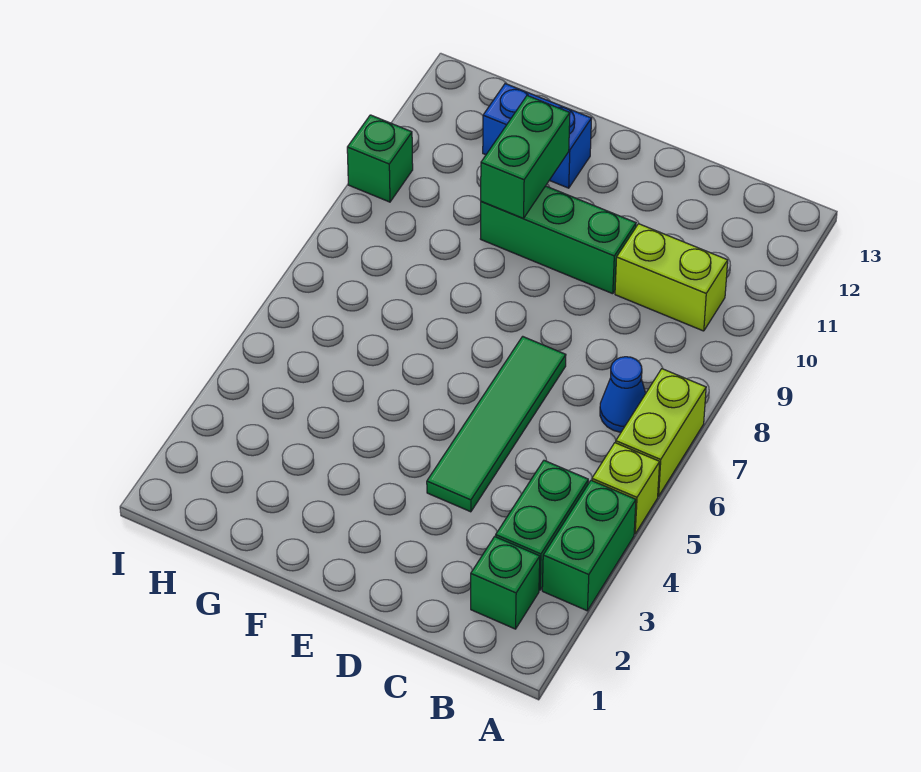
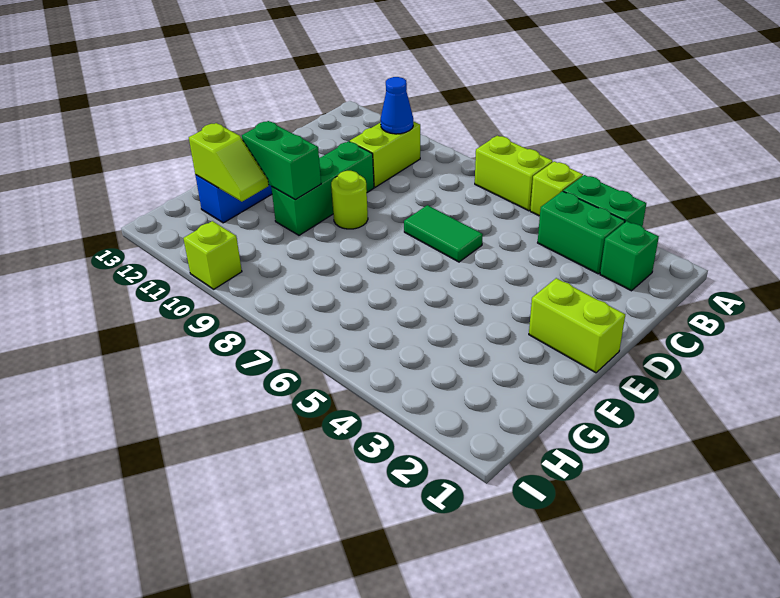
blue cone B7 level 1 -> blue cone B10 level 2
green tile D4:D7 level 1 -> green tile D6:D7 level 1
none -> lime brick E1:E2 level 1
none -> lime round brick E9 level 1
none -> lime slope G11:G12 level 2 top 12
green brick I10 level 1 -> lime brick I10 level 1

